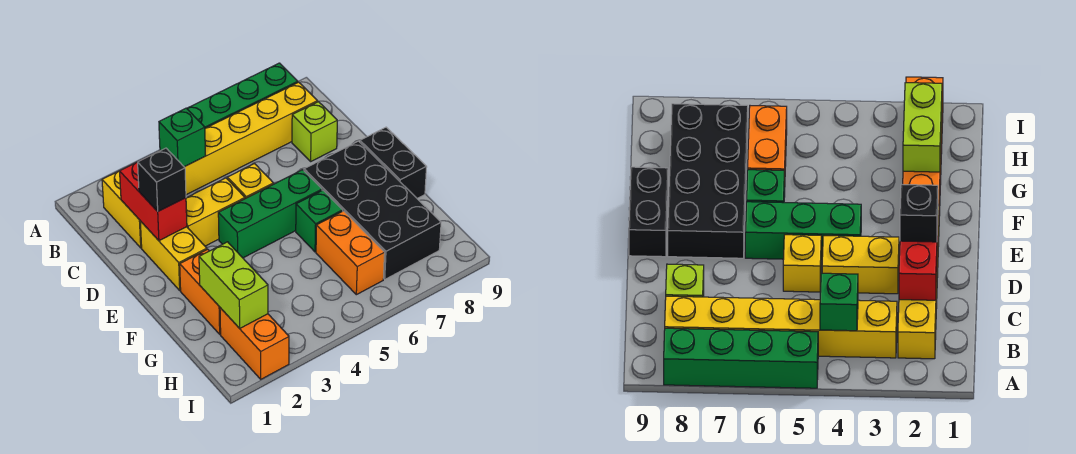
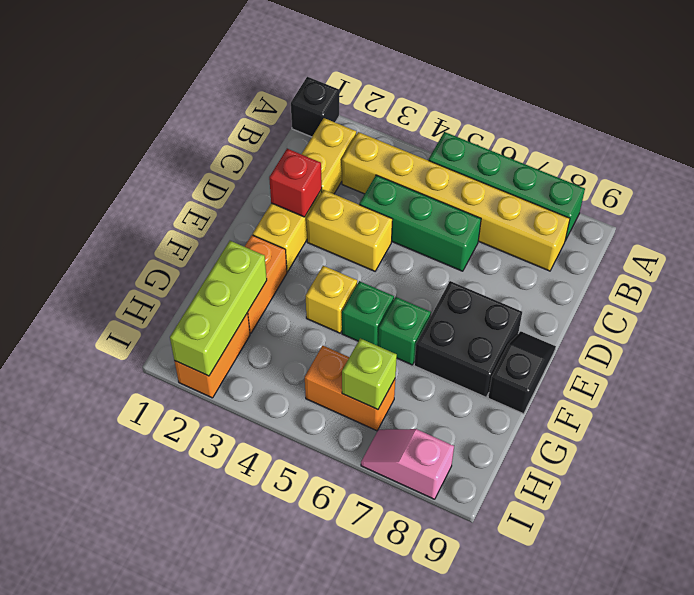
green brick B4 level 2 -> green brick F5 level 1
red brick C2:D2 level 2 -> red brick D2 level 2
lime brick C8 level 1 -> lime brick H6 level 2
black brick D2 level 3 -> black brick A1 level 1
yellow brick D5 level 1 -> yellow brick F4 level 1
green brick E4:E6 level 1 -> green brick C4:C6 level 1
black brick E7:H8 level 1 -> black brick E7:F8 level 1
black brick E9:F9 level 1 -> black slope E9:F9 level 1 top F
lime brick G2:H2 level 2 -> lime brick G2:I2 level 2
orange brick G6:H6 level 1 -> orange brick H5:H6 level 1
none -> pink slope I7:I8 level 1 top 8

